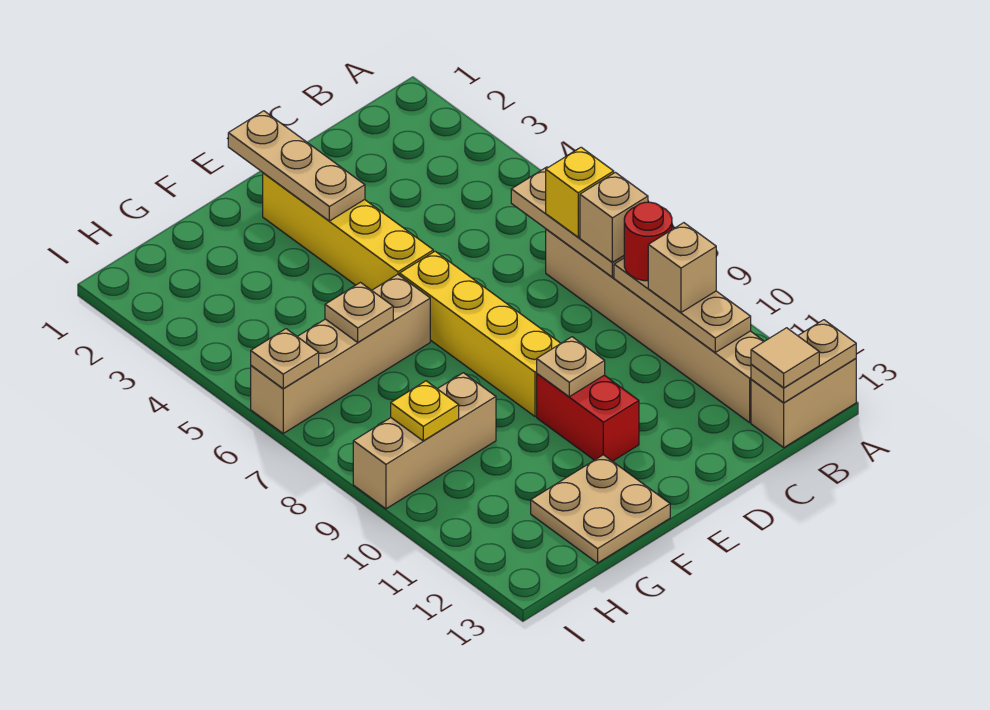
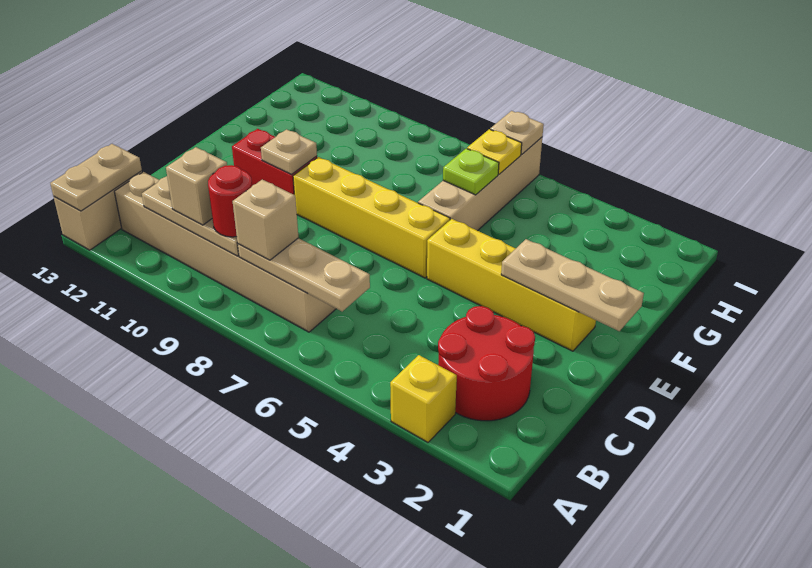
none -> red round brick B2:C3 level 1
yellow brick B7 level 3 -> yellow brick A3 level 1
tan tile B13 level 3 -> none
tan plate F12:G13 level 1 -> none
tan plate G6 level 2 -> lime plate G6 level 2
tan brick G9:I9 level 1 -> none
yellow plate H9 level 2 -> yellow plate H6 level 2

